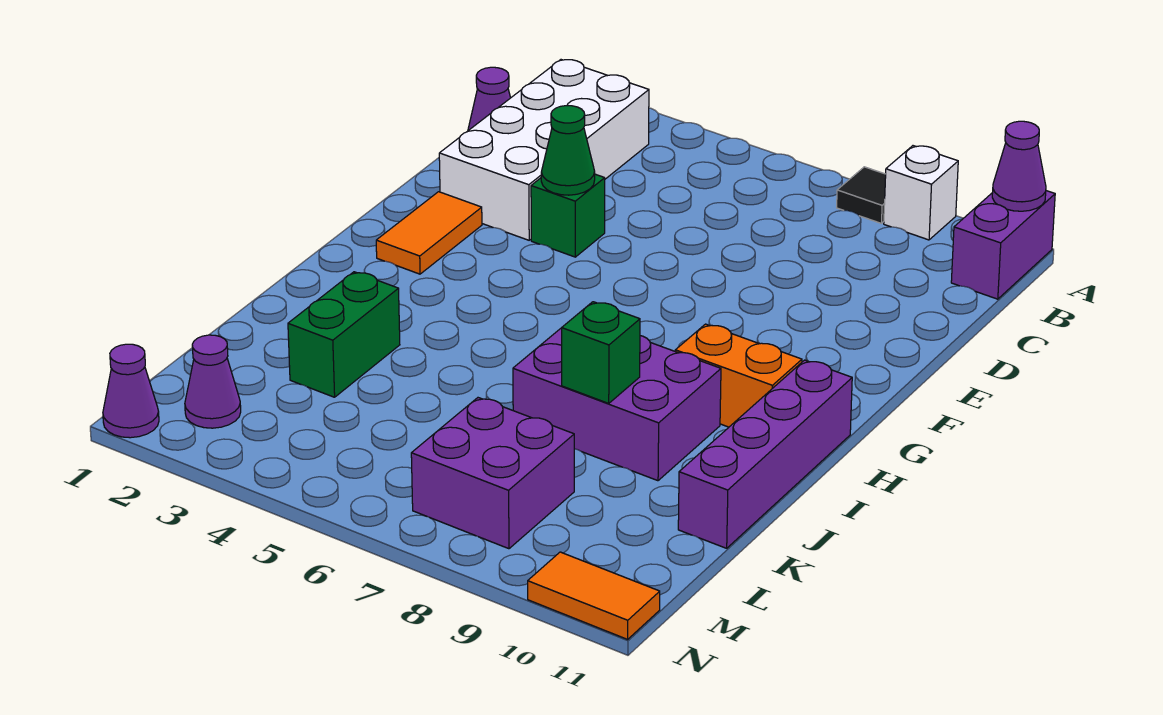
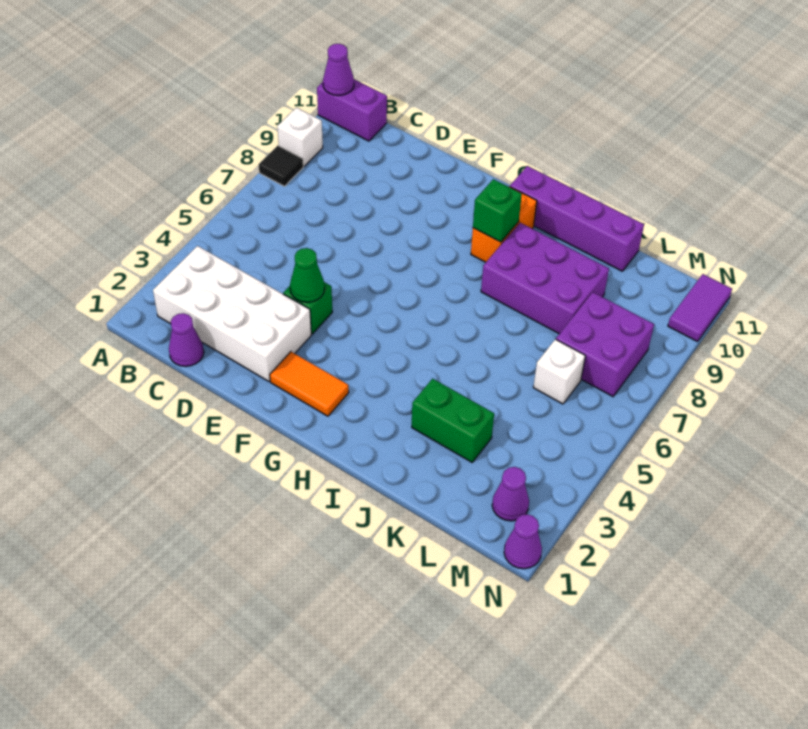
purple brick I7:J9 level 1 -> purple brick I8:K9 level 1
green brick J8 level 2 -> green brick H9 level 2
none -> white brick L6 level 1
orange tile N10:N11 level 1 -> purple tile N10:N11 level 1

